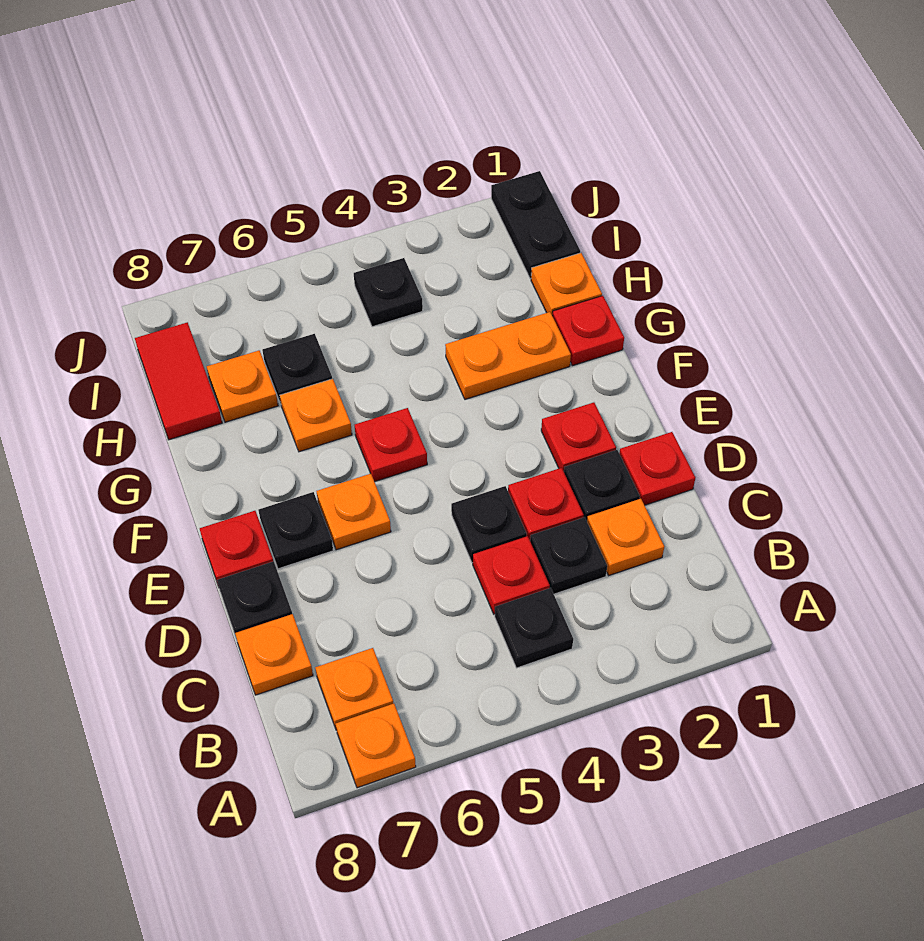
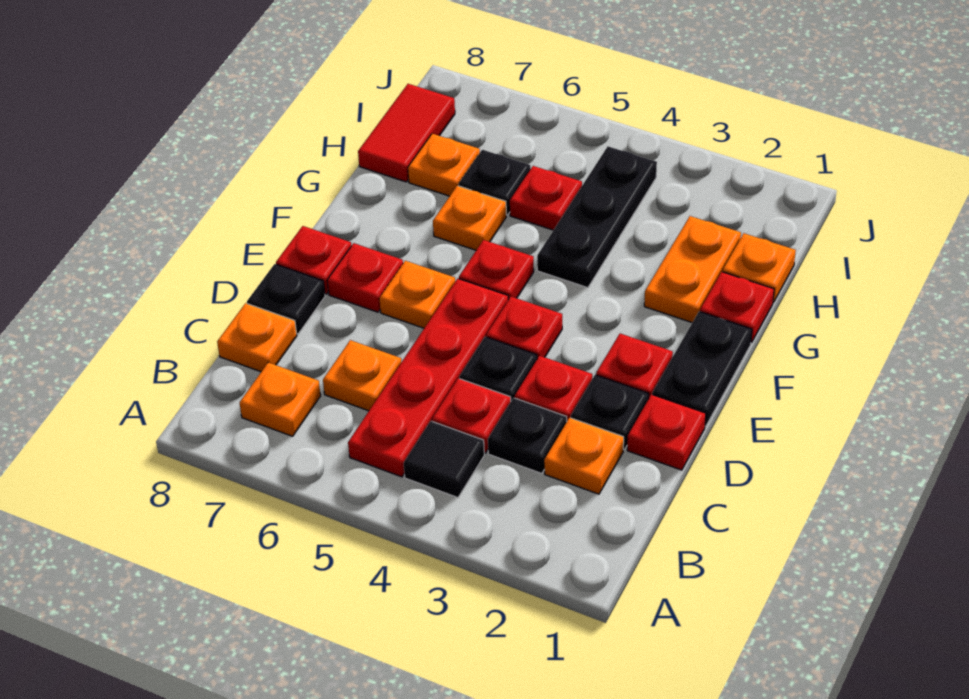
orange plate A7 level 1 -> orange plate C6 level 1
black plate B4 level 1 -> black tile B4 level 1
none -> red plate B5:E5 level 1
none -> red plate E4 level 1
black plate E7 level 1 -> red plate E7 level 1
orange plate G2:G3 level 1 -> orange plate G2:H2 level 1
none -> red plate H5 level 1
black plate I1:J1 level 1 -> black plate E1:F1 level 1
black plate I4 level 1 -> black plate G4:I4 level 1

